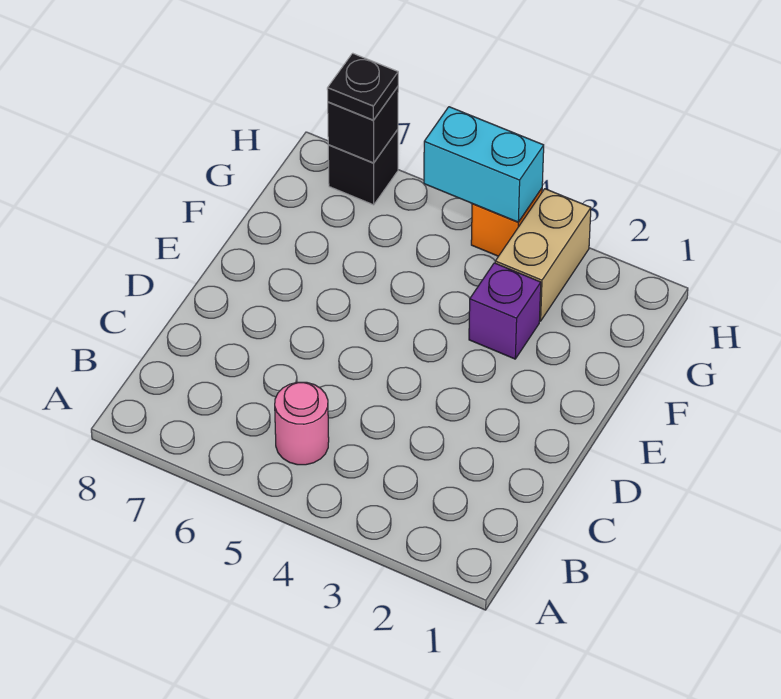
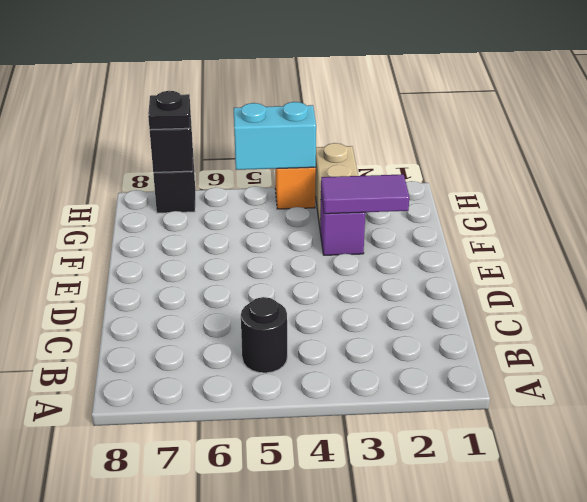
pink round brick B5 level 1 -> black round brick B5 level 1
none -> purple tile F2:F3 level 2

